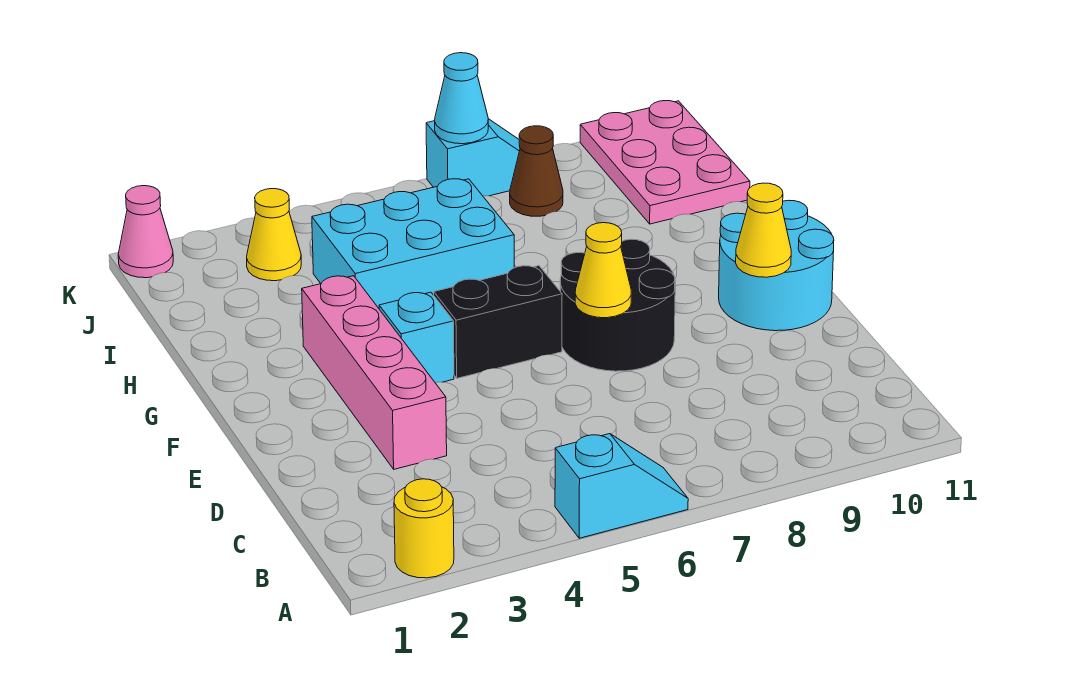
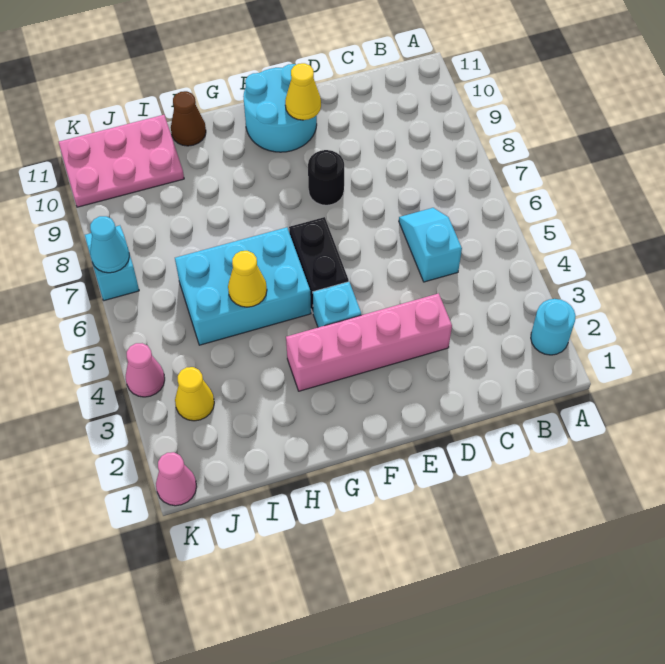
yellow round brick A2 level 1 -> cyan round brick A2 level 1
cyan slope A5:A6 level 1 top 5 -> cyan slope C5:C6 level 1 top 5
black round brick E7:F8 level 1 -> black round brick E8 level 1
yellow cone E7 level 2 -> yellow cone H5 level 2
cyan brick H4:I6 level 1 -> cyan brick G5:I6 level 1
brown cone J8 level 1 -> brown cone H11 level 1
none -> pink cone K4 level 1

